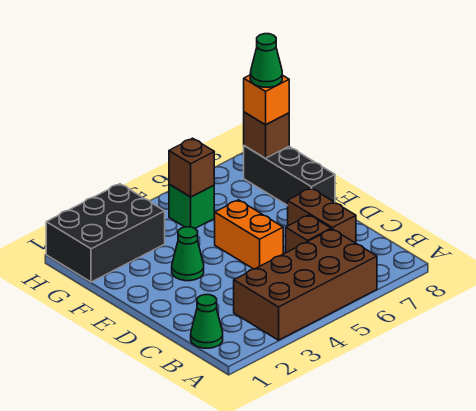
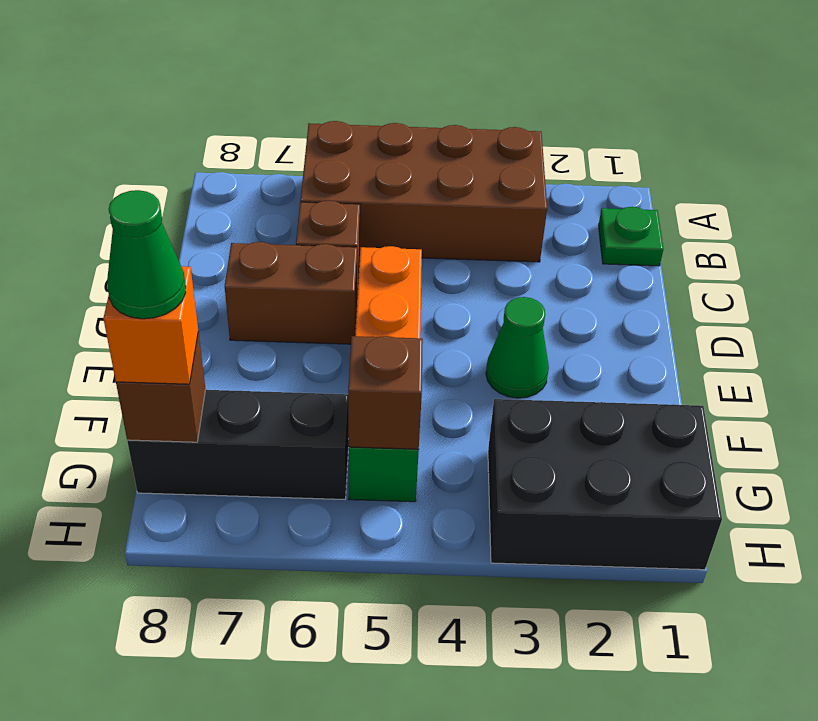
green cone B1 level 1 -> green plate B1 level 1
brown brick C7:D7 level 1 -> brown brick D6:D7 level 1
black brick E8:G8 level 1 -> black brick G6:G8 level 1

